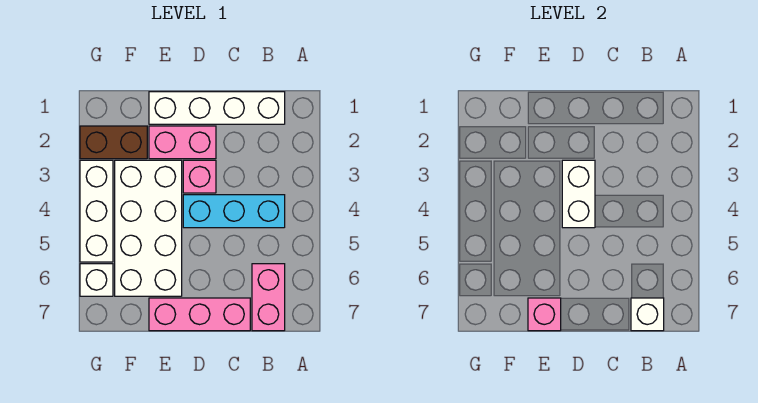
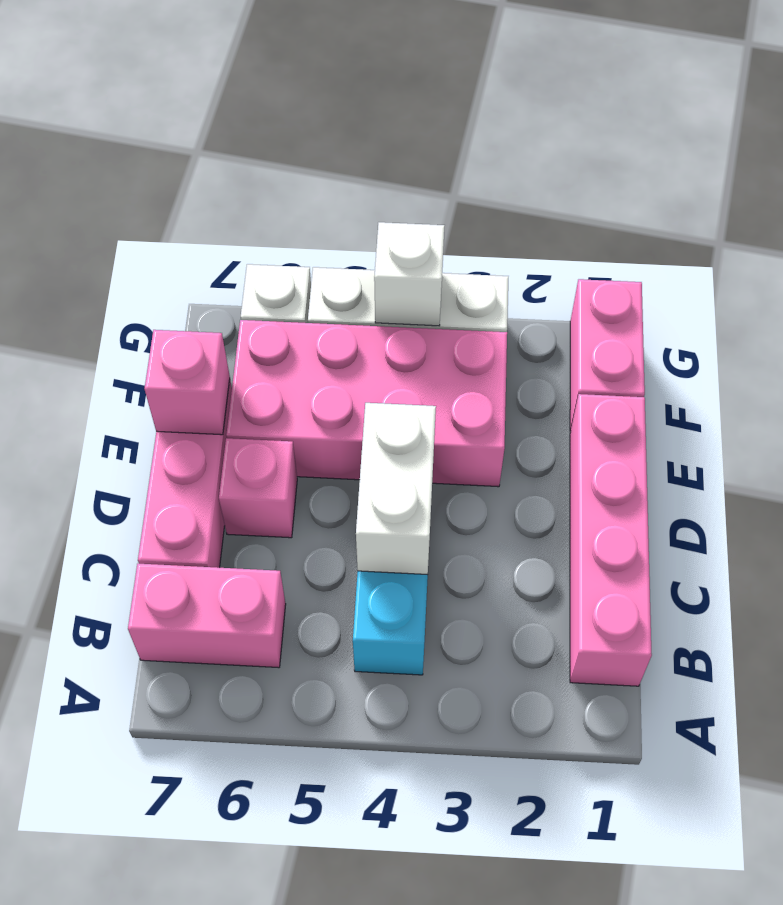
white brick B1:E1 level 1 -> pink brick B1:E1 level 1
white brick B7 level 2 -> white brick G4 level 2
pink brick D2:E2 level 1 -> pink brick F1:G1 level 1
pink brick D3 level 1 -> pink brick D6 level 1
white brick D3:D4 level 2 -> white brick C4:D4 level 2
white brick E3:F6 level 1 -> pink brick E3:F6 level 1
brown brick F2:G2 level 1 -> none

